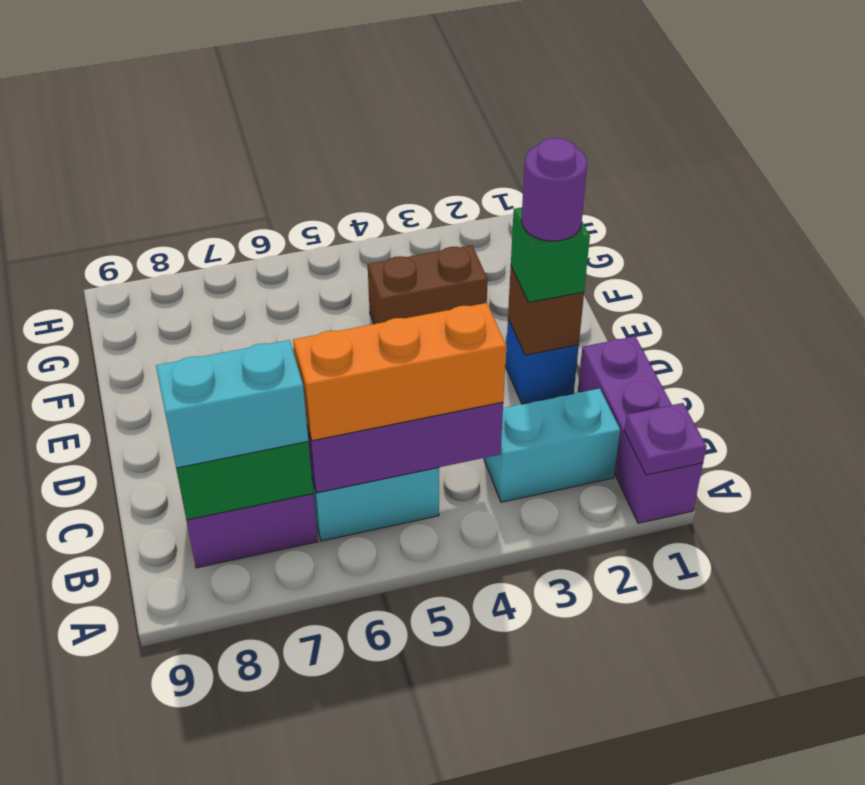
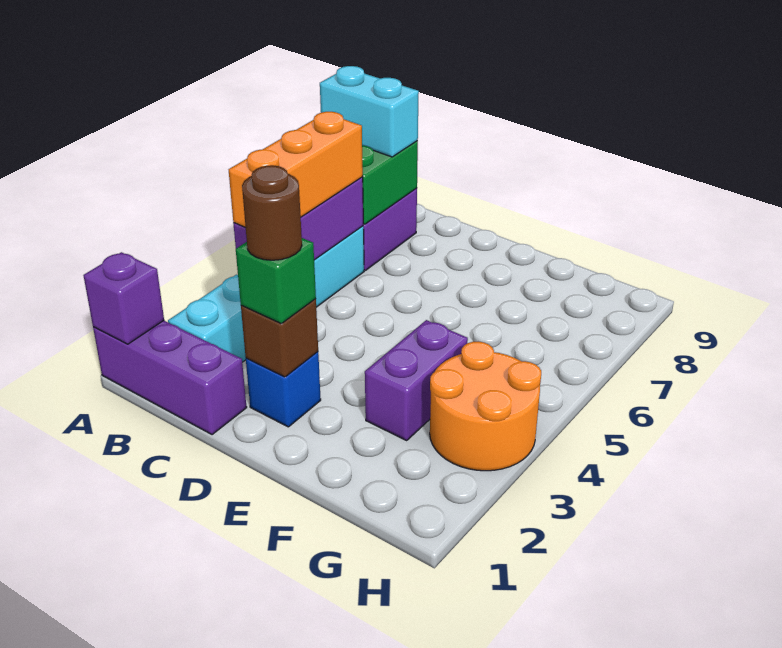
purple plate A1 level 2 -> purple brick A1 level 2
cyan brick B7:B8 level 3 -> cyan brick A8:B8 level 3
purple round brick D2 level 4 -> brown round brick D2 level 4
brown brick F3:F4 level 1 -> purple brick F3:F4 level 1
none -> orange round brick G3:H4 level 1

